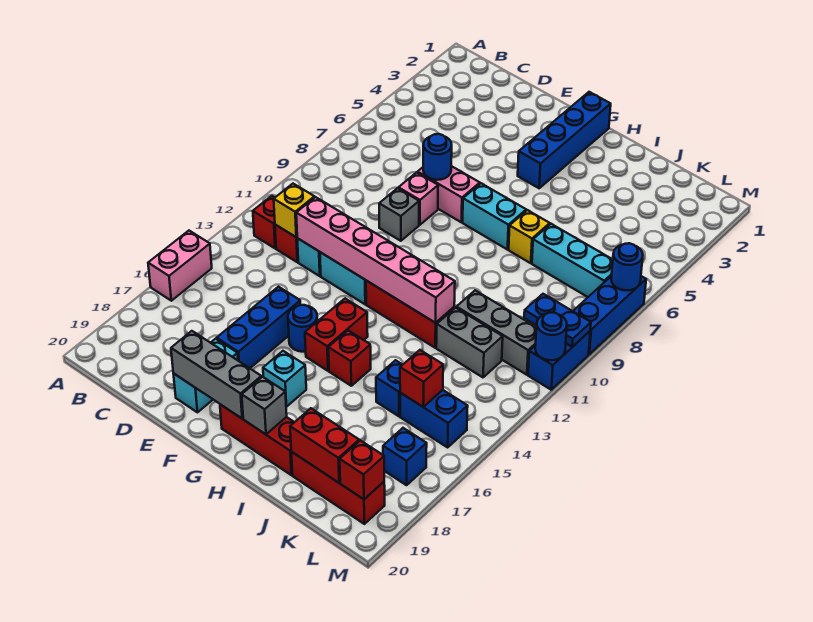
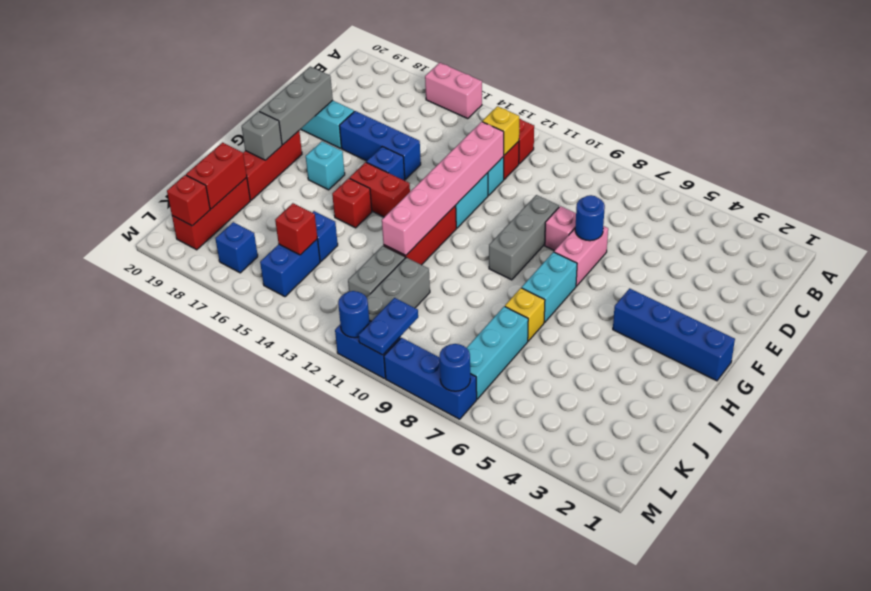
grey brick E9 level 1 -> grey brick E9:G9 level 1
blue round brick F15 level 1 -> blue brick F15 level 1

